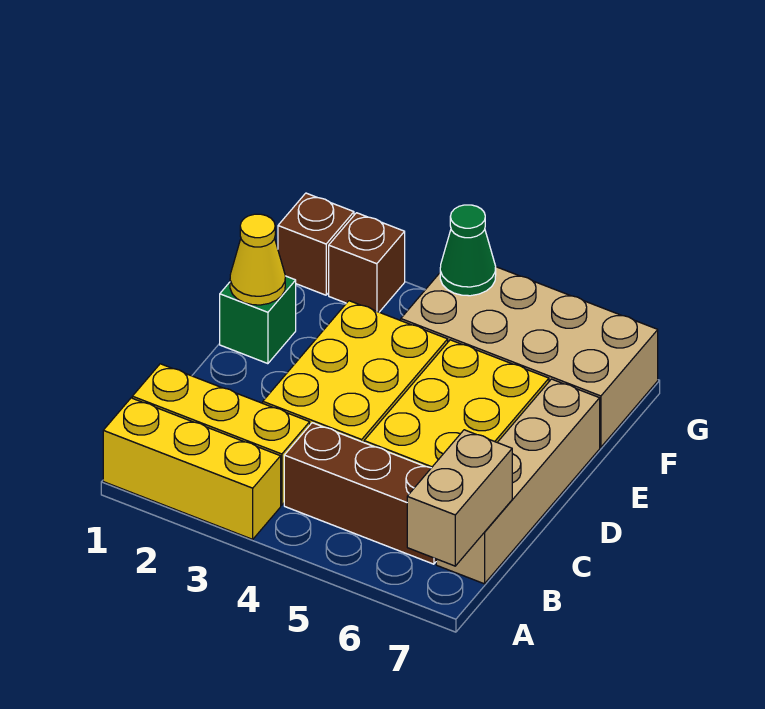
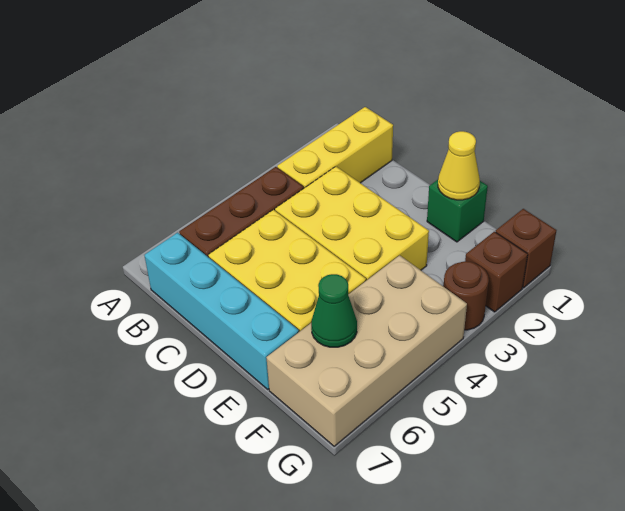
yellow brick A1:A3 level 1 -> none
tan brick A7:B7 level 2 -> none
tan brick B7:E7 level 1 -> cyan brick B7:E7 level 1
none -> brown round brick G3 level 1
green cone G4 level 2 -> green cone F6 level 2

